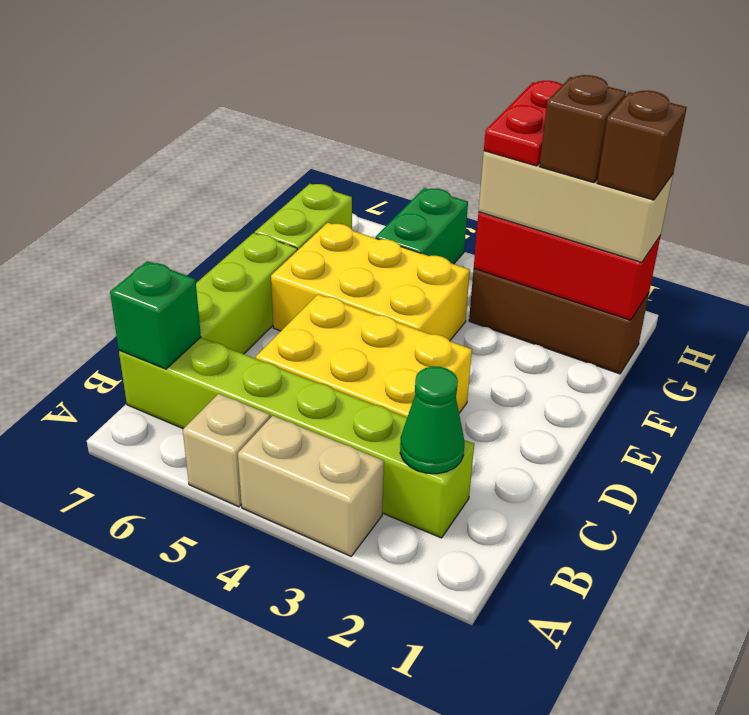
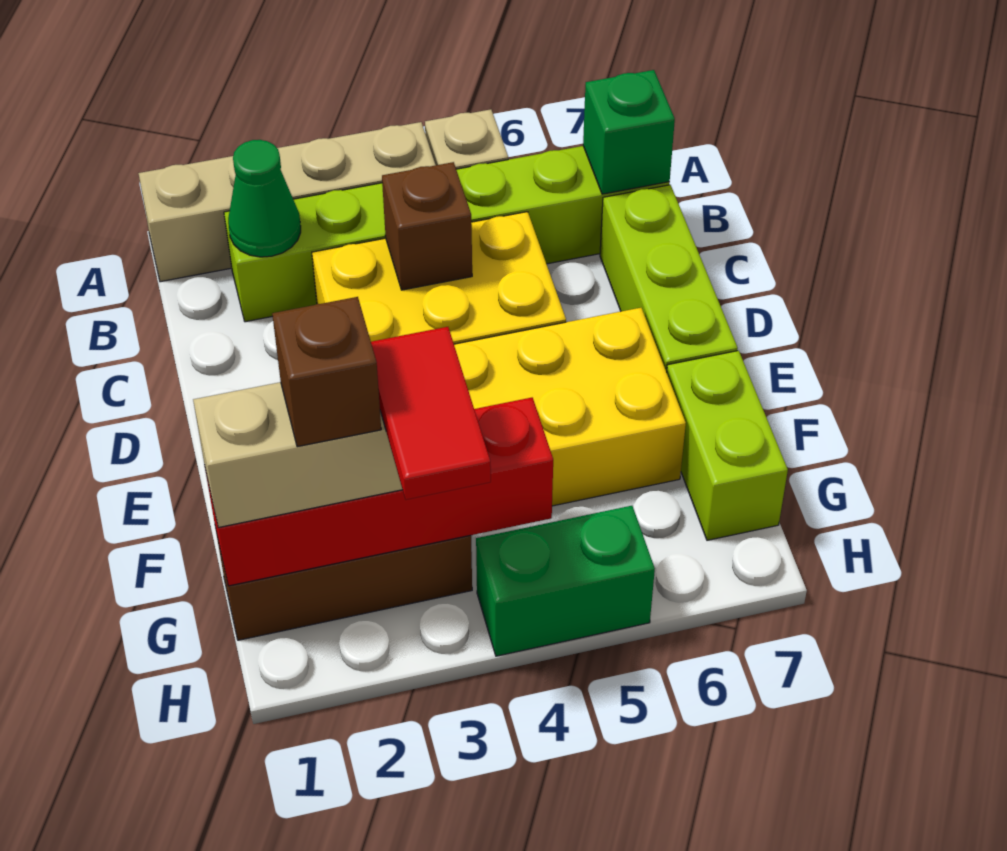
tan brick A3:A4 level 1 -> tan brick A1:A4 level 1
red brick G1:G3 level 2 -> red brick G1:G4 level 2
brown brick G1 level 4 -> brown brick C4 level 2
red plate G3:H3 level 4 -> red tile G3:H3 level 4
green brick G5:H5 level 1 -> green brick H4:H5 level 1

